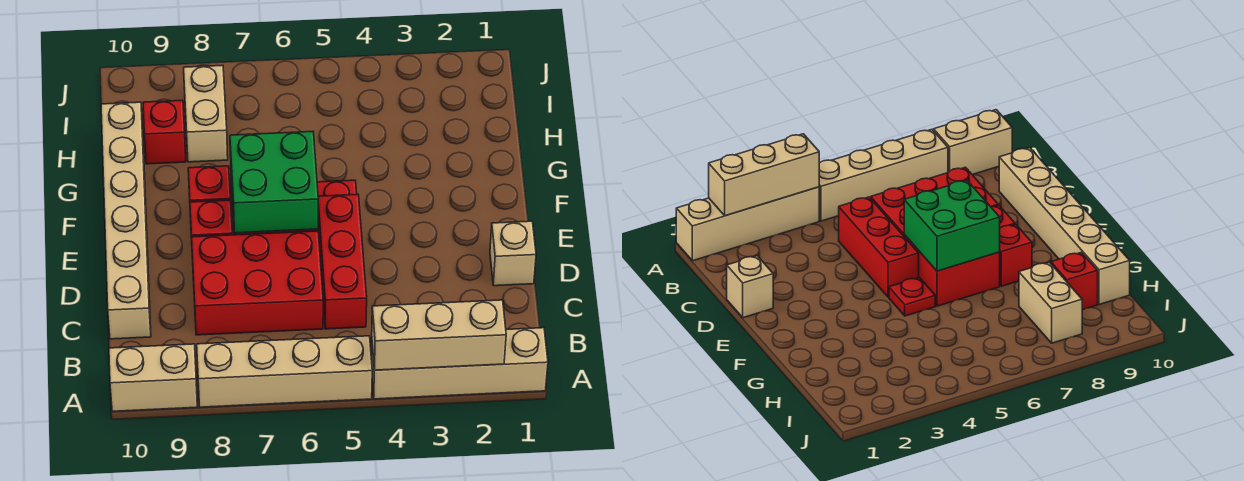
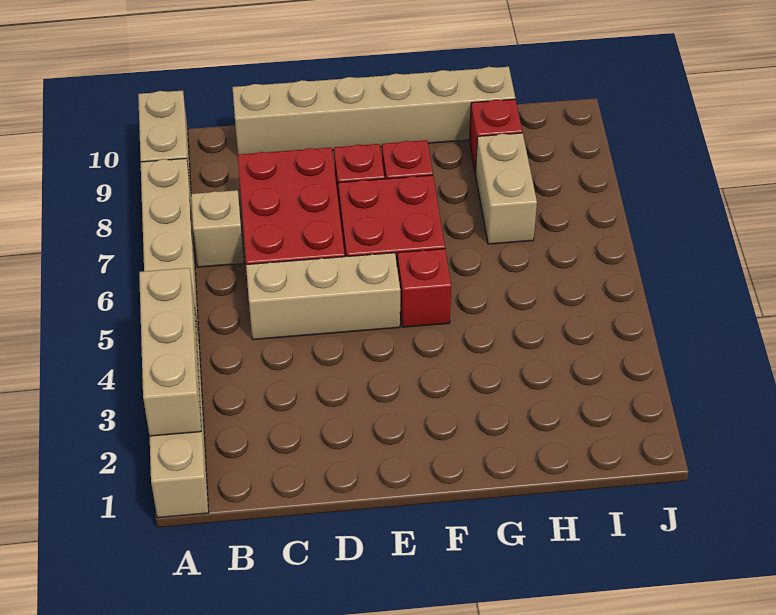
red brick C5:E5 level 1 -> tan brick C5:E5 level 1
tan brick D1 level 1 -> tan brick B7 level 1
green brick E6:F7 level 2 -> none
red plate F5 level 1 -> red brick F5 level 1
tan brick H8:I8 level 1 -> tan brick H7:H8 level 1

